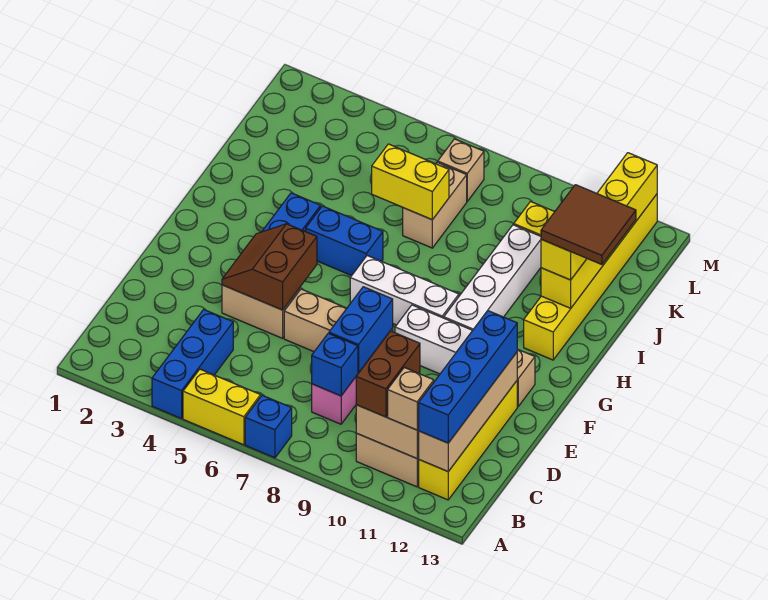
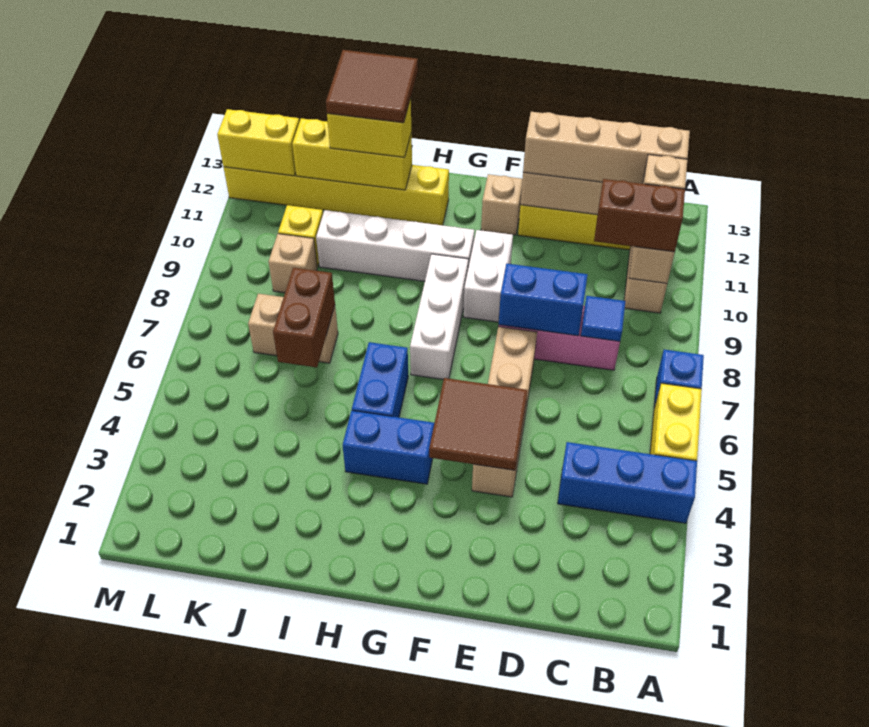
blue brick B12:E12 level 3 -> tan brick B12:E12 level 3
blue brick C8 level 2 -> blue tile C8 level 2
brown slope E4:F5 level 2 top 5 -> brown tile E4:F5 level 2
yellow brick J6:J7 level 2 -> brown brick J6:J7 level 2
tan brick L7 level 1 -> tan brick K9 level 1

